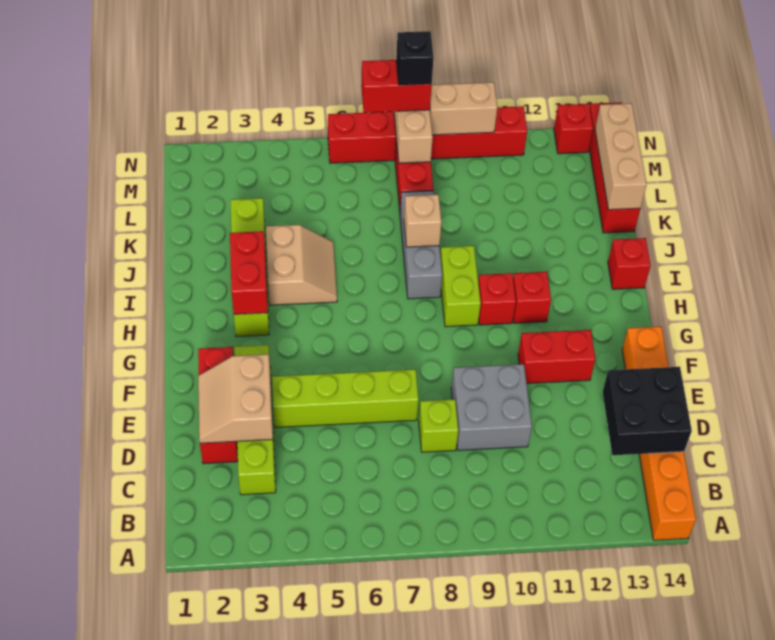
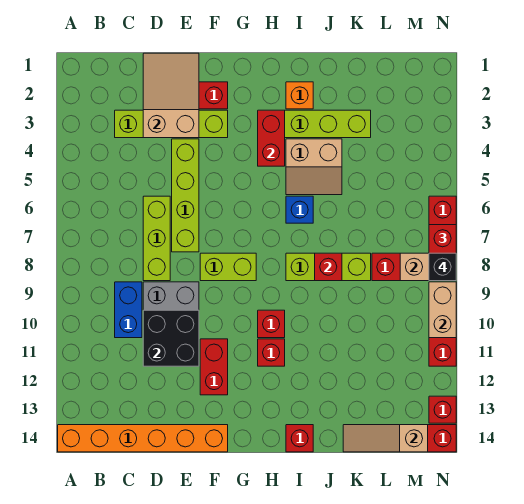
none -> blue brick C9:C10 level 1
black brick C13:D14 level 2 -> black brick D10:E11 level 2
tan slope D2:E3 level 2 top 3 -> tan slope D1:E3 level 2 top 3
lime brick D8 level 1 -> lime brick D6:D8 level 1
red brick H3:I3 level 2 -> red brick H3:H4 level 2
lime brick H9:I9 level 1 -> lime brick F8:G8 level 1
none -> orange brick I2 level 1
none -> blue brick I6 level 1
grey brick I8:K8 level 1 -> lime brick I8:K8 level 1
tan brick J8 level 2 -> red brick J8 level 2
tan brick K14:M14 level 2 -> tan slope K14:M14 level 2 top M

